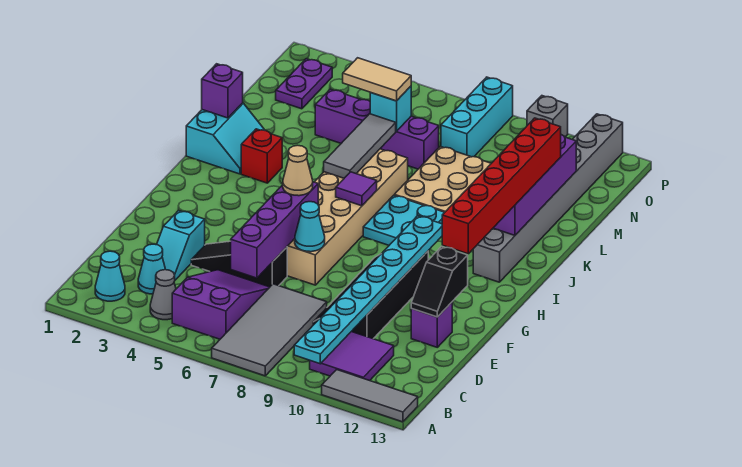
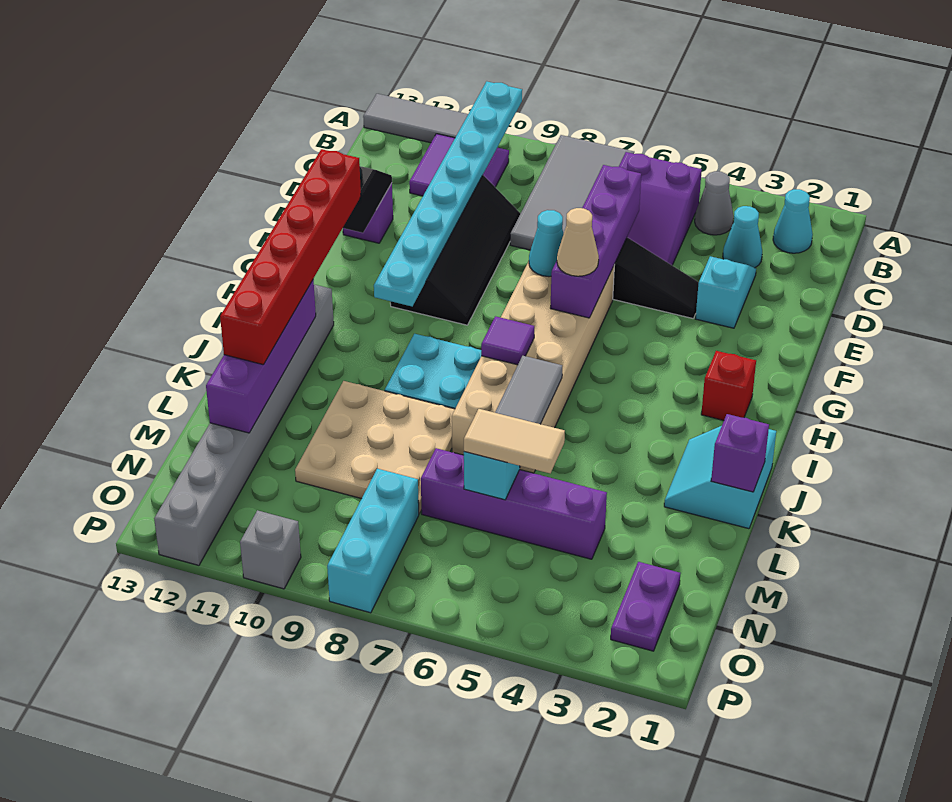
red brick J3 level 1 -> red brick H2 level 1

